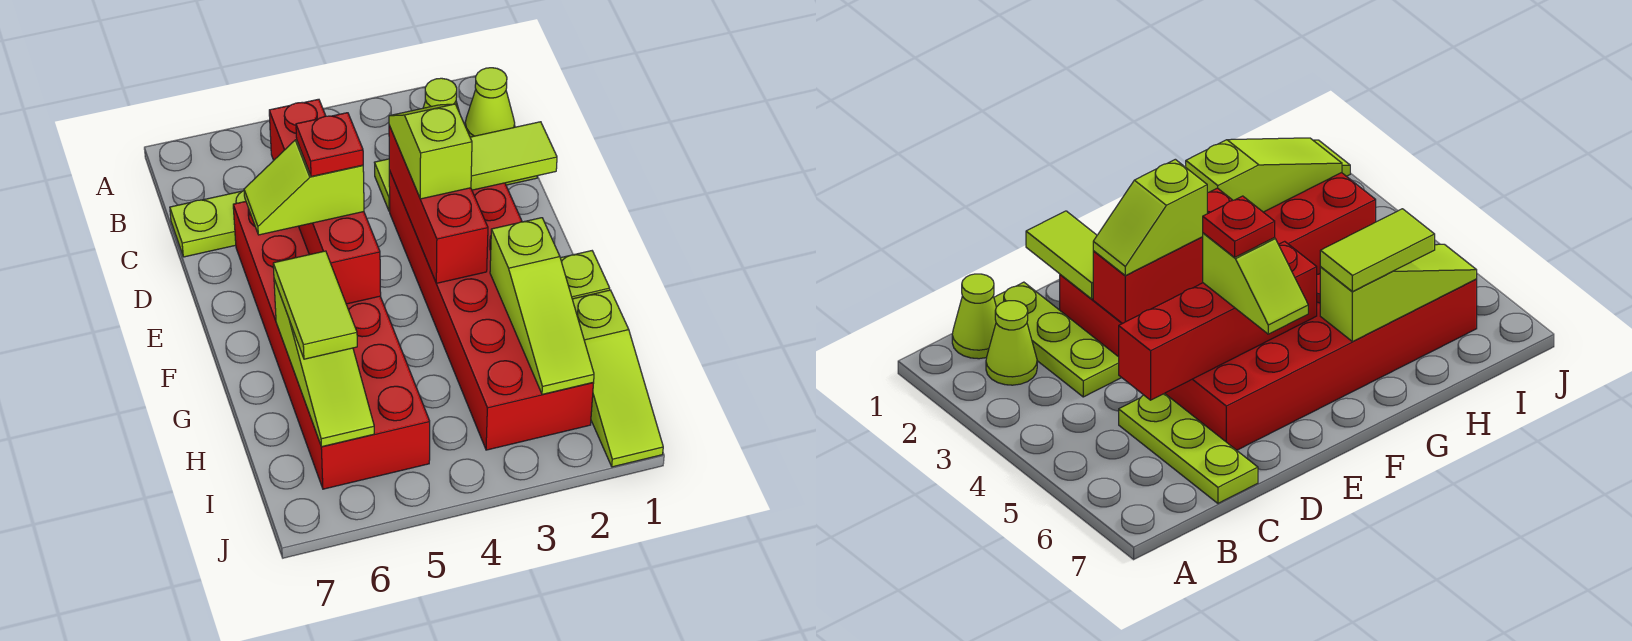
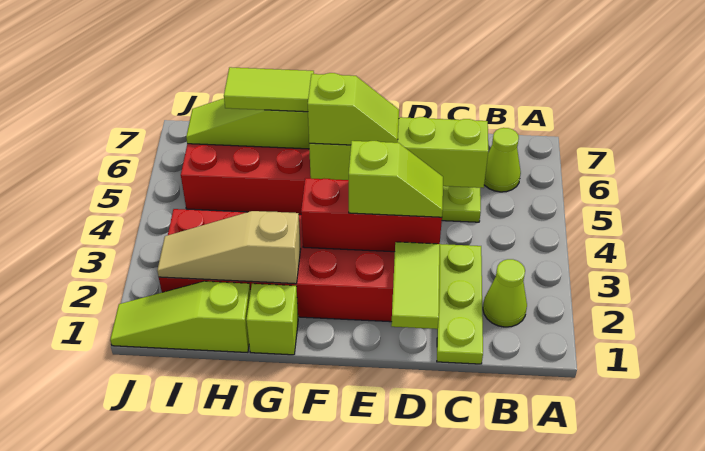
lime cone B1 level 1 -> lime cone B6 level 1
red brick C5:F5 level 2 -> lime brick C5:F5 level 2
lime slope E5:E6 level 3 top 5 -> lime slope E5:F5 level 3 top F
red plate E5 level 4 -> none
lime slope G2:I2 level 2 top G -> tan slope G2:I2 level 2 top G

